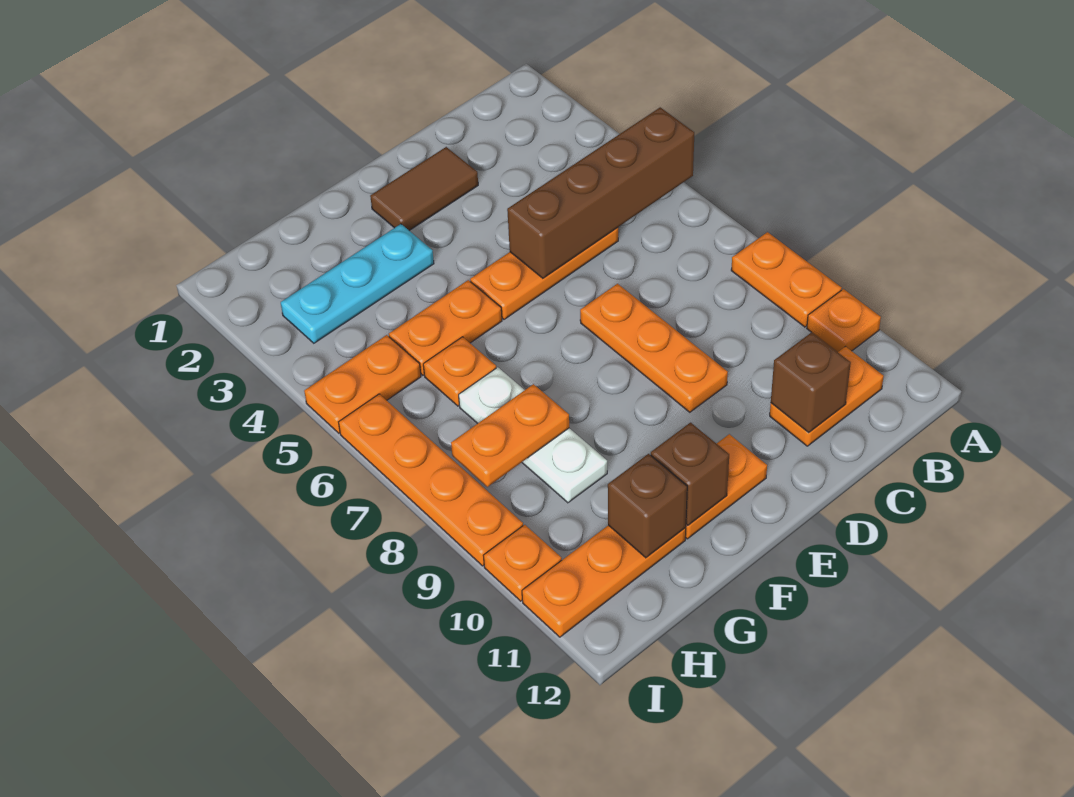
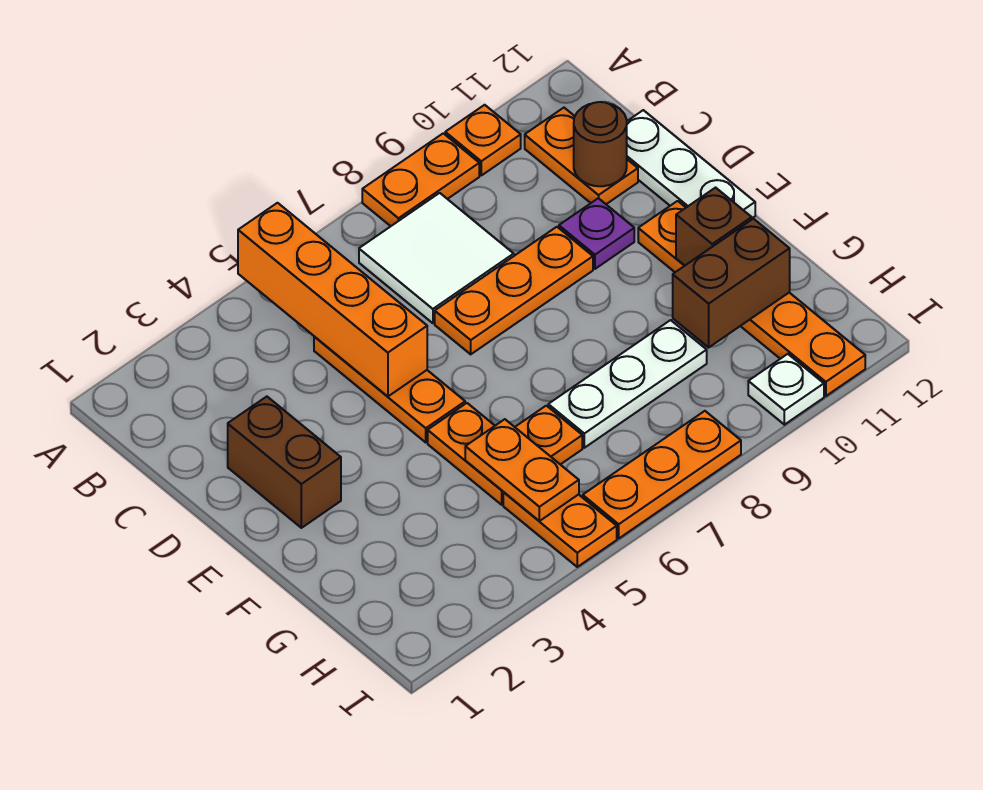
brown brick A5:D5 level 2 -> orange brick A5:D5 level 2
none -> white tile B7:C8 level 1
brown brick C11 level 2 -> brown round brick C11 level 2
none -> white plate C12:E12 level 1
brown tile D2:E2 level 1 -> brown brick D2:E2 level 1
none -> purple plate D10 level 1
cyan plate F3:H3 level 1 -> none
orange plate G8:H8 level 2 -> orange plate G5:H5 level 2
brown brick G11 level 2 -> brown brick G10:G11 level 2
orange plate I6:I9 level 1 -> orange plate I6:I8 level 1
orange plate I10 level 1 -> white plate I10 level 1

